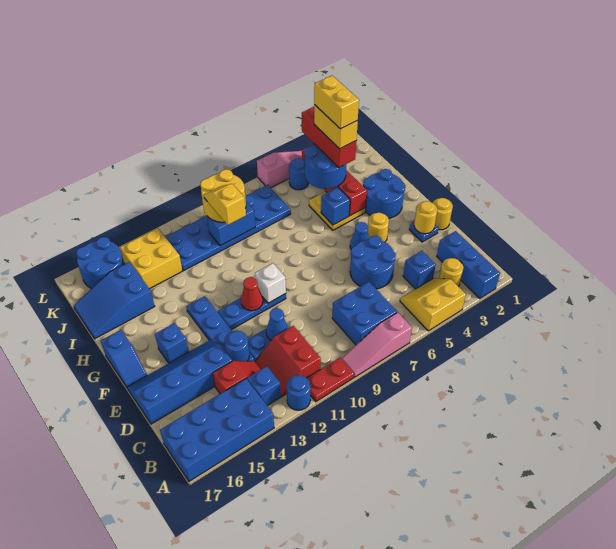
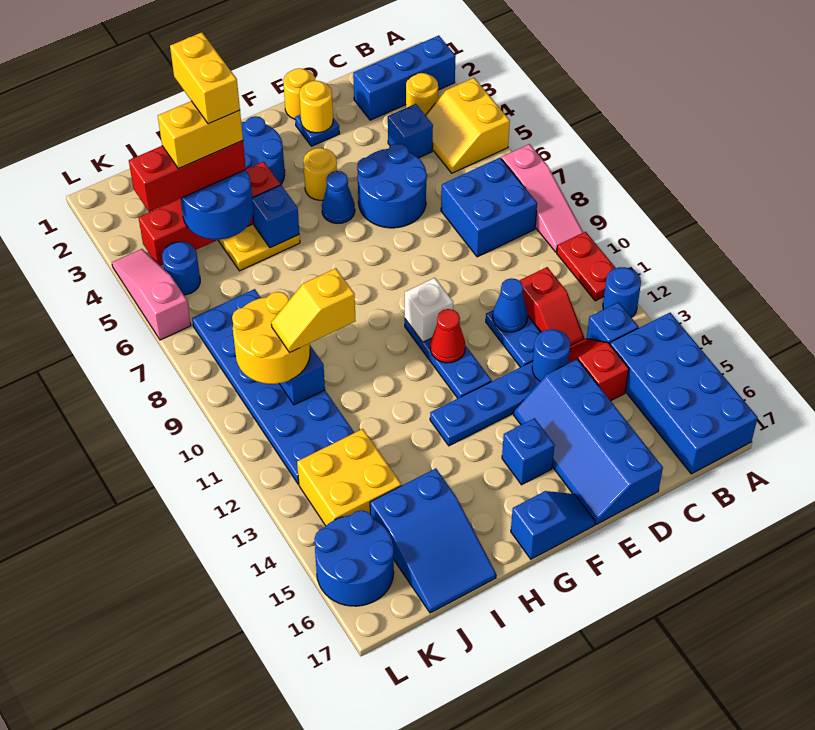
red slope B11:C12 level 1 top 11 -> red slope C11:C12 level 1 top 11
yellow brick I4:J4 level 6 -> yellow brick I3:I4 level 6

